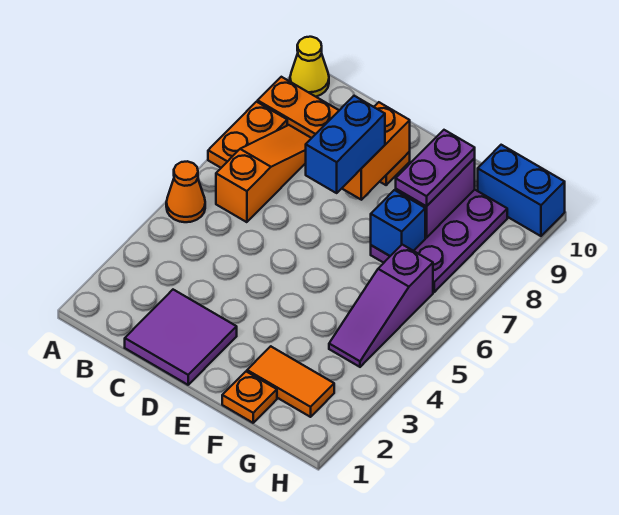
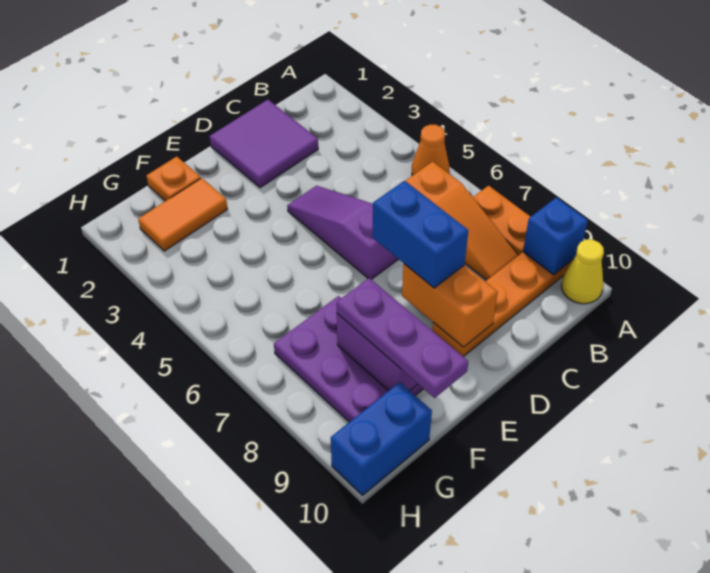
blue brick F7 level 2 -> blue brick A9 level 2
purple plate F8:F9 level 3 -> purple plate F8:F10 level 3
purple slope G4:G6 level 1 top 6 -> purple slope D4:D6 level 1 top 6

